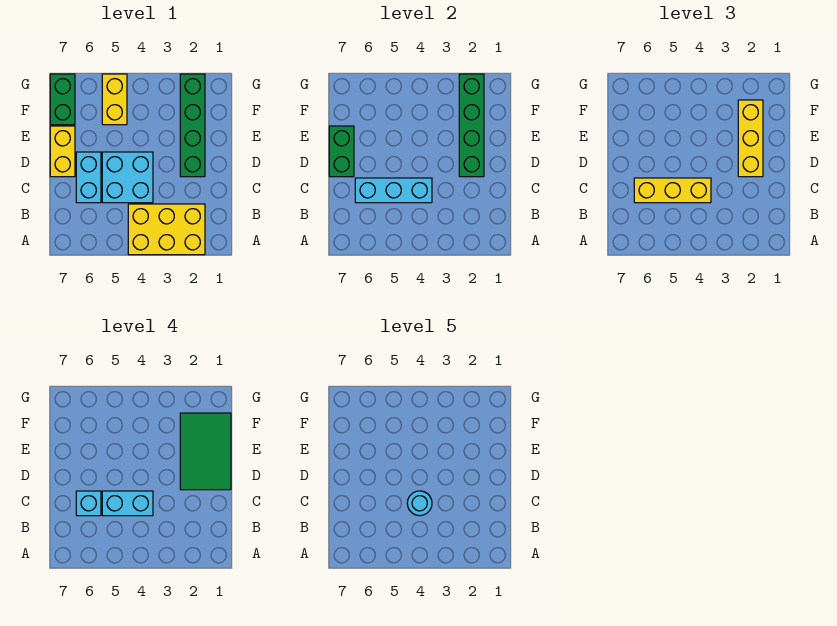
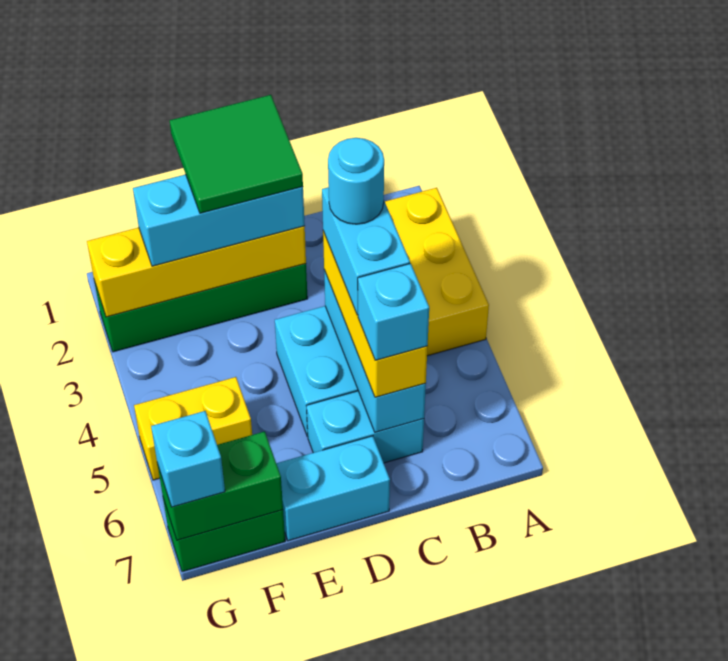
green tile D1:F2 level 4 -> green tile D1:E2 level 4
green brick D2:G2 level 2 -> yellow brick D2:G2 level 2
yellow brick D2:F2 level 3 -> cyan brick D2:F2 level 3
yellow brick D7:E7 level 1 -> cyan brick D7:E7 level 1
green brick D7:E7 level 2 -> green brick F7:G7 level 2
none -> cyan brick G7 level 3

